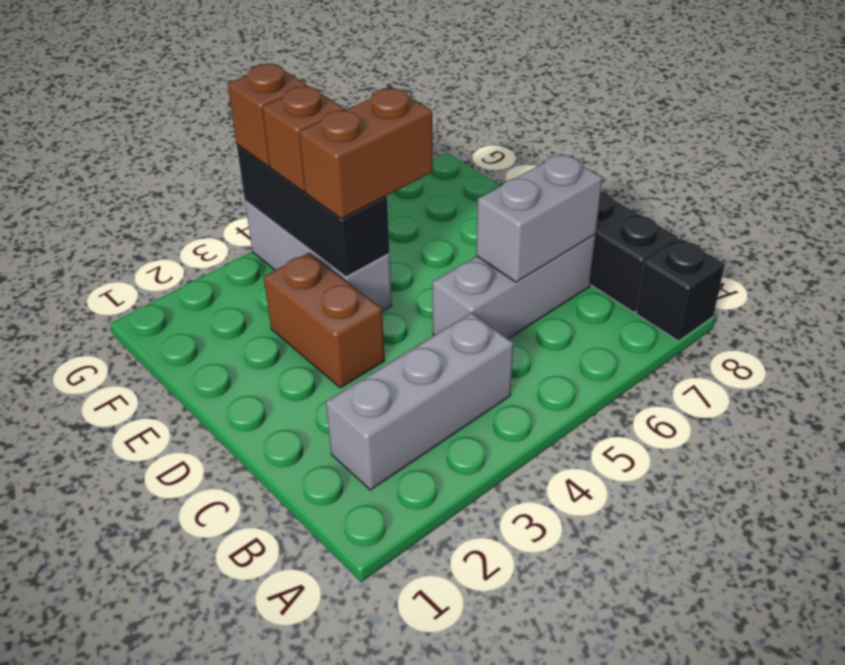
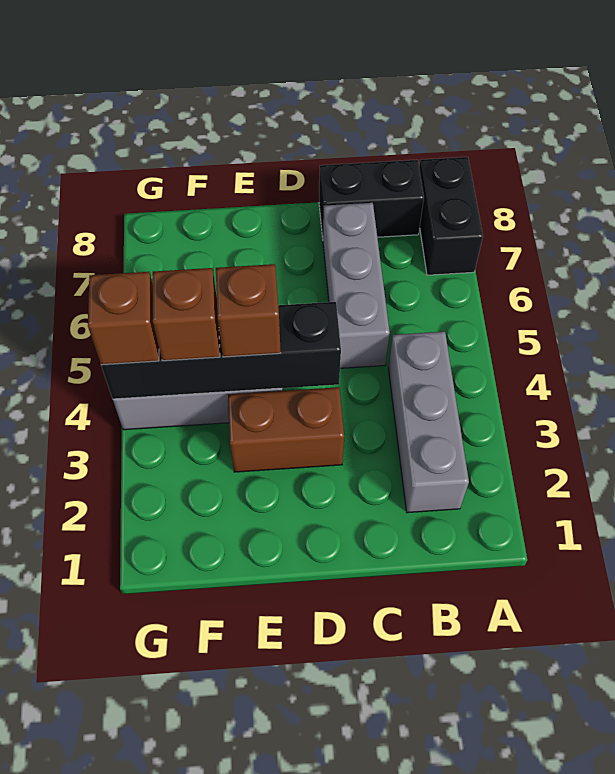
black brick A8 level 1 -> black brick A7:A8 level 1
grey brick C6:C7 level 2 -> none
black brick E4:G4 level 2 -> black brick D4:G4 level 2
brown brick E4:E5 level 3 -> brown brick E4 level 3

